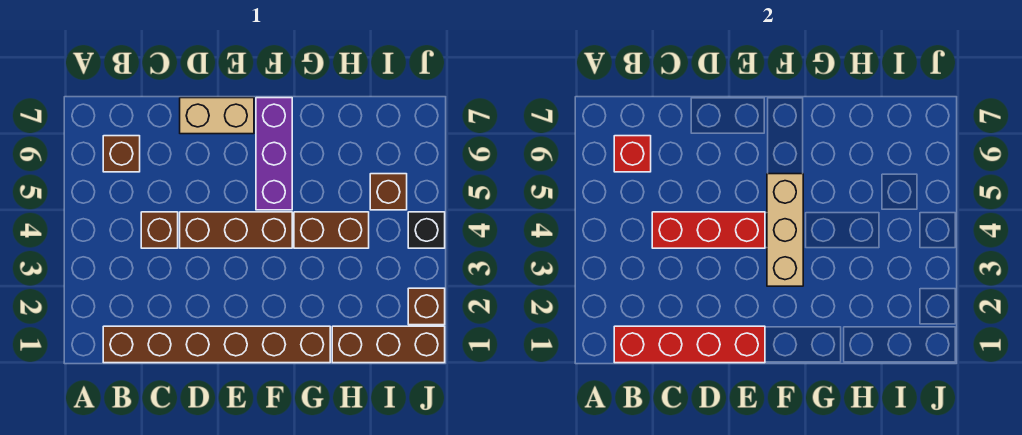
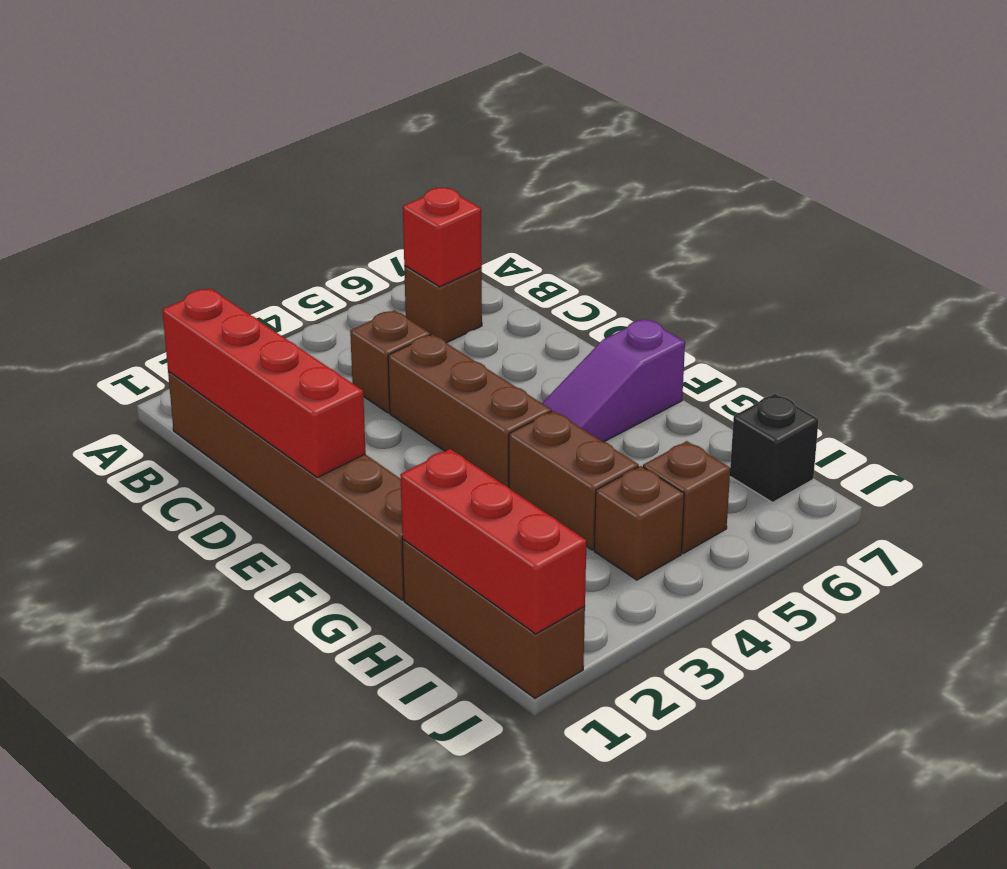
red brick C4:E4 level 2 -> red brick H1:J1 level 2
tan brick D7:E7 level 1 -> none
tan brick F3:F5 level 2 -> none
purple brick F5:F7 level 1 -> purple slope F5:F7 level 1 top 7
brown brick J2 level 1 -> brown brick I4 level 1
black brick J4 level 1 -> black brick I7 level 1

